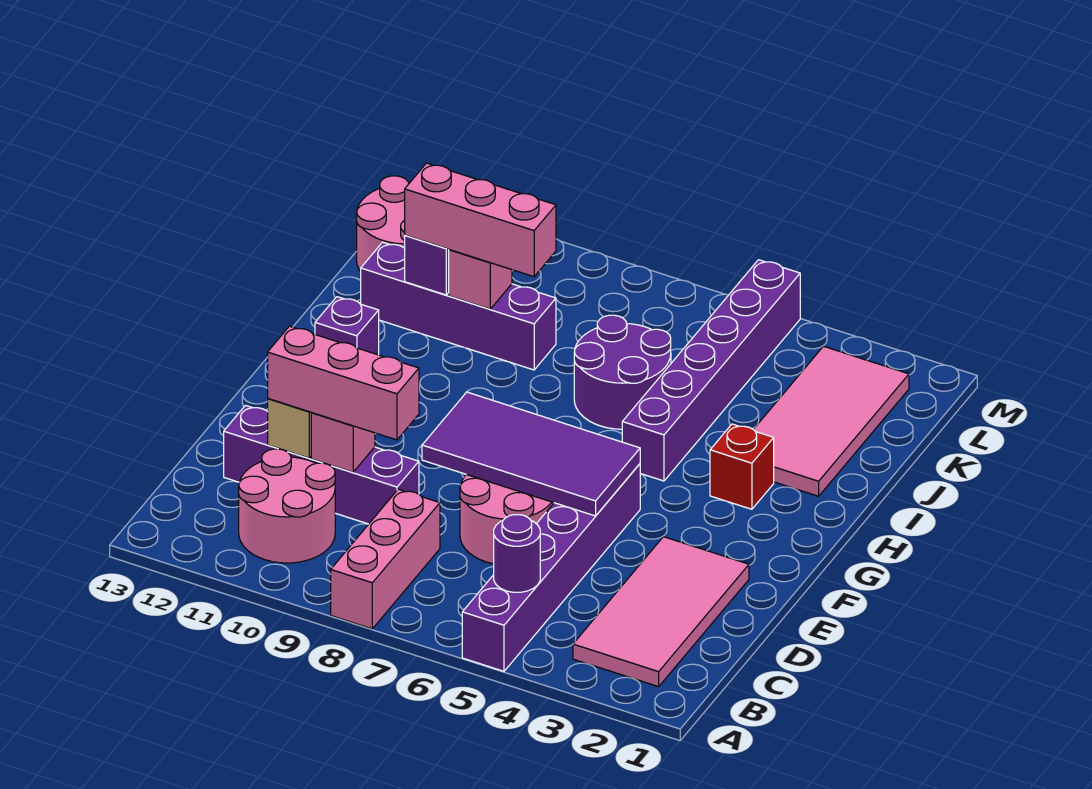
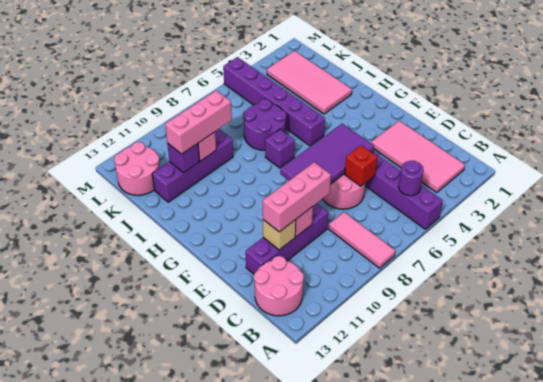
pink brick A8:C8 level 1 -> pink tile A8:C8 level 1
pink round brick B10:C11 level 1 -> pink round brick B12:C13 level 1
red brick H3 level 1 -> red brick D6 level 2
purple brick H12 level 1 -> purple brick H7 level 1

